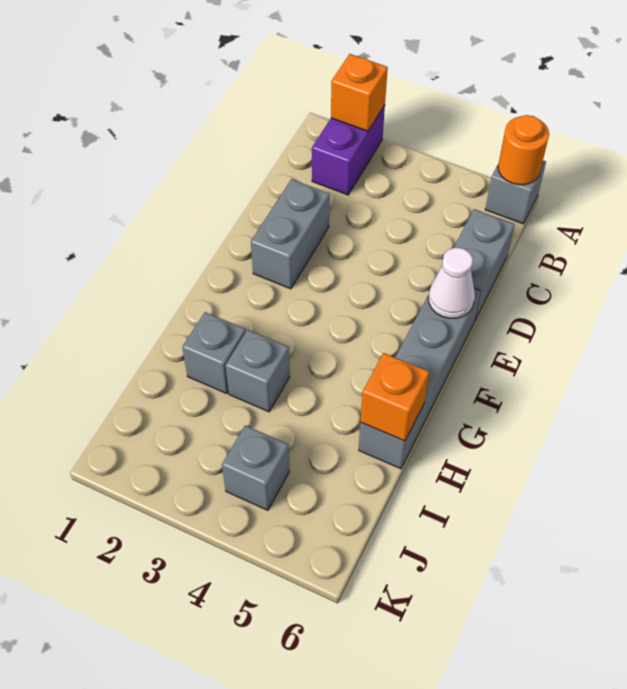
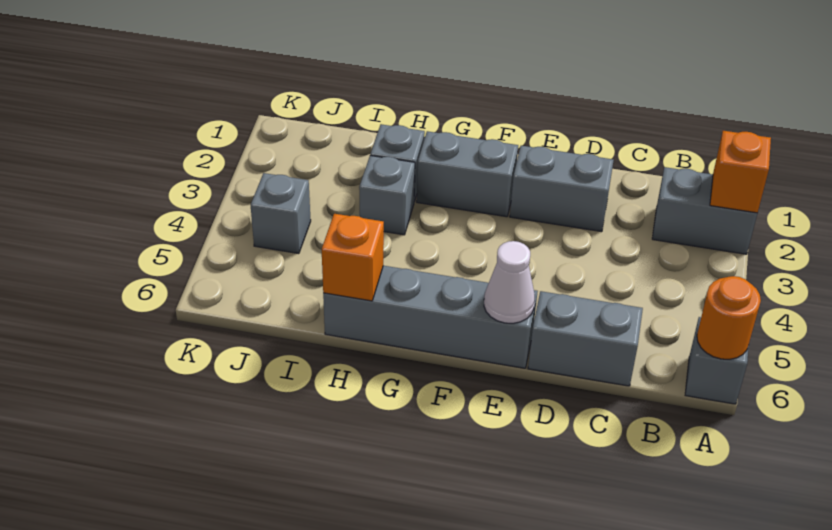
purple brick A2:B2 level 1 -> grey brick A2:B2 level 1
none -> grey brick F2:G2 level 1

